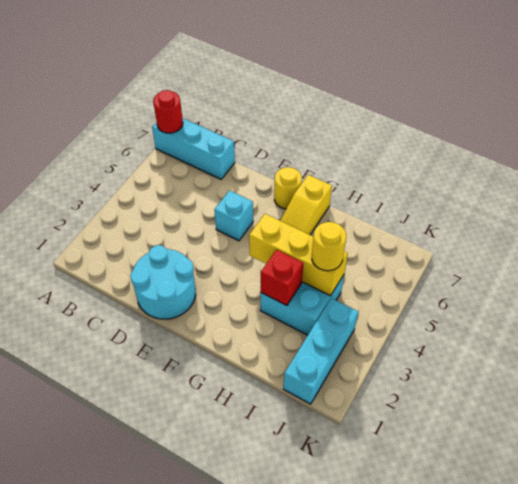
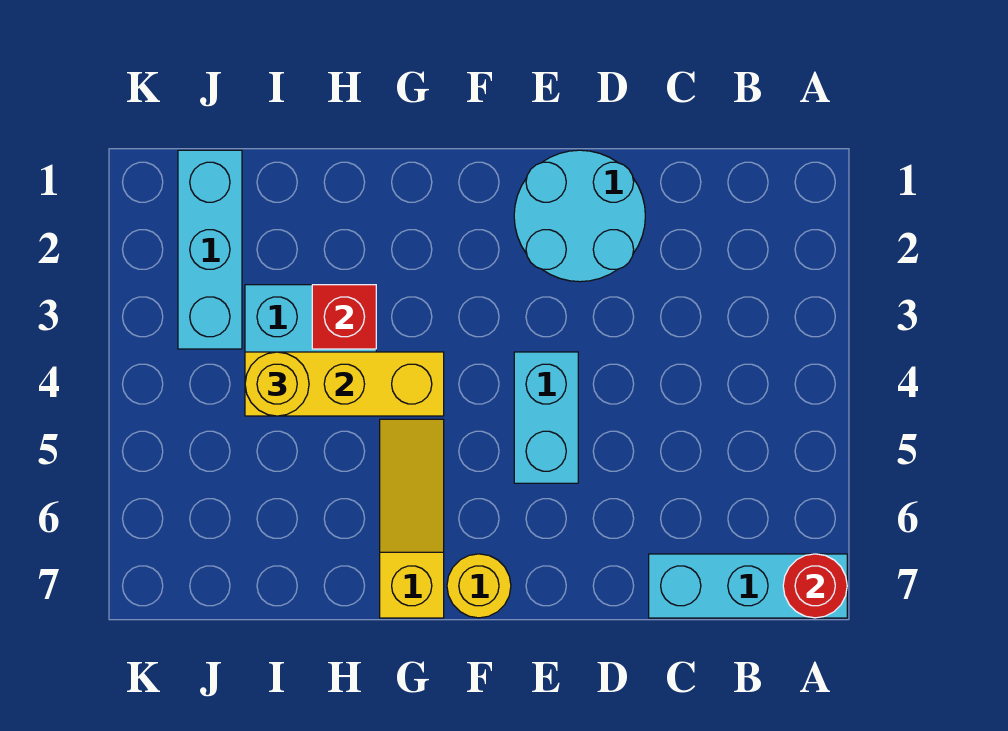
cyan brick E5 level 1 -> cyan brick E4:E5 level 1

